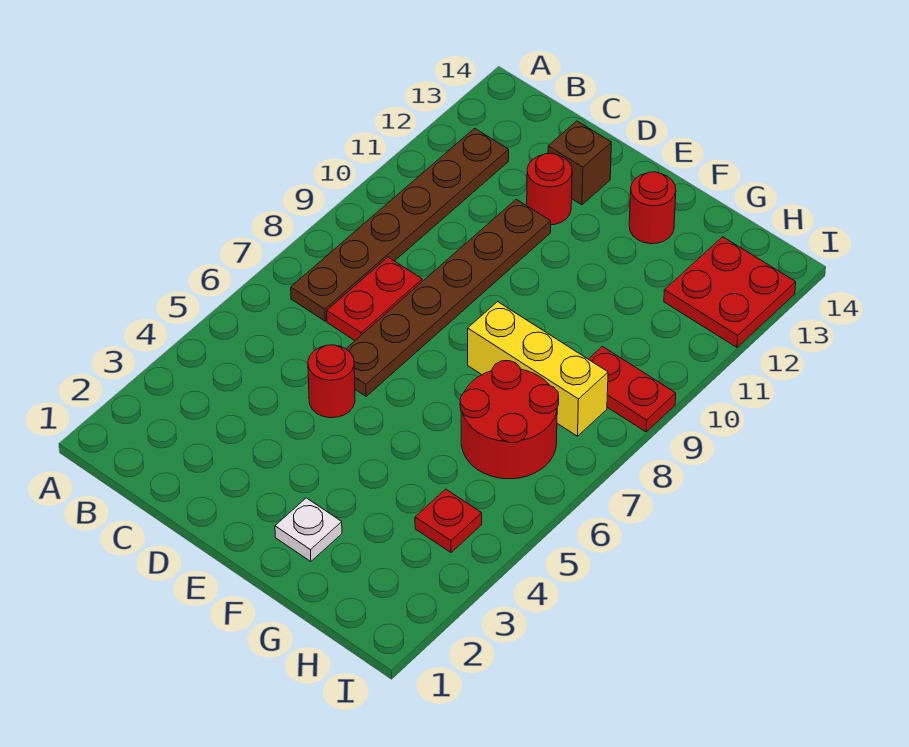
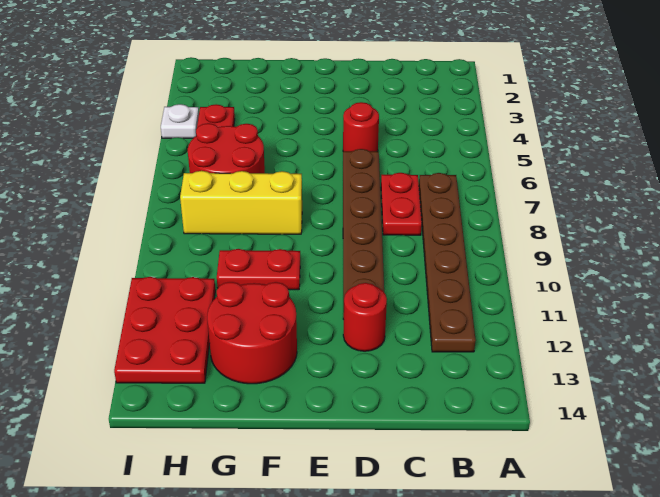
brown brick D13 level 1 -> none
white plate F2 level 1 -> white plate I4 level 1
red round brick F13 level 1 -> red round brick F12:G13 level 1
red plate H9:I9 level 1 -> red plate F10:G10 level 1
red plate H12:I13 level 1 -> red plate H11:I13 level 1

